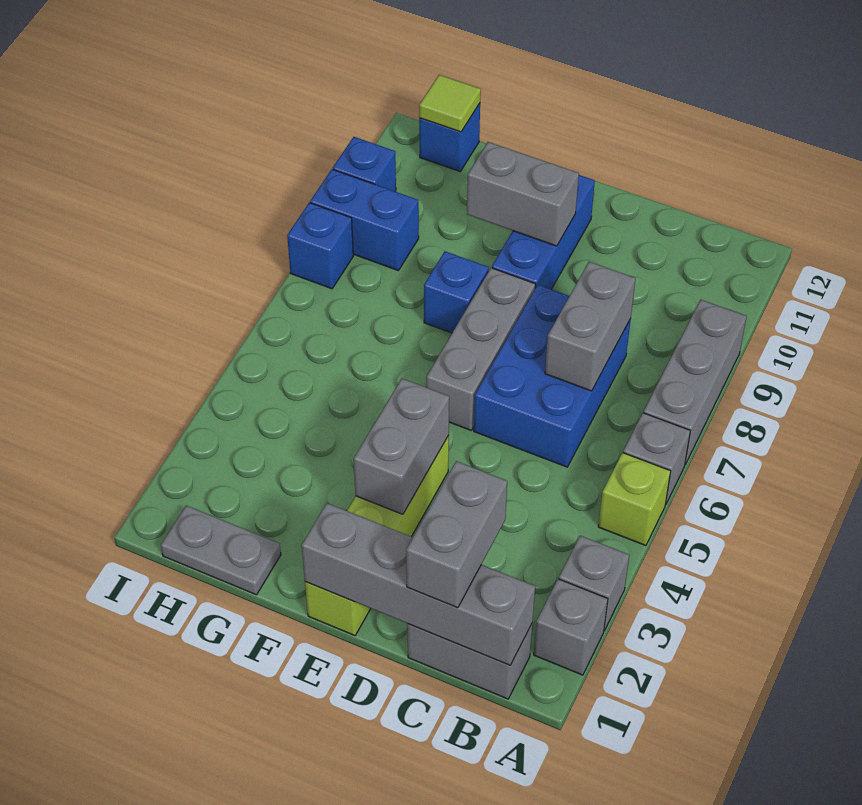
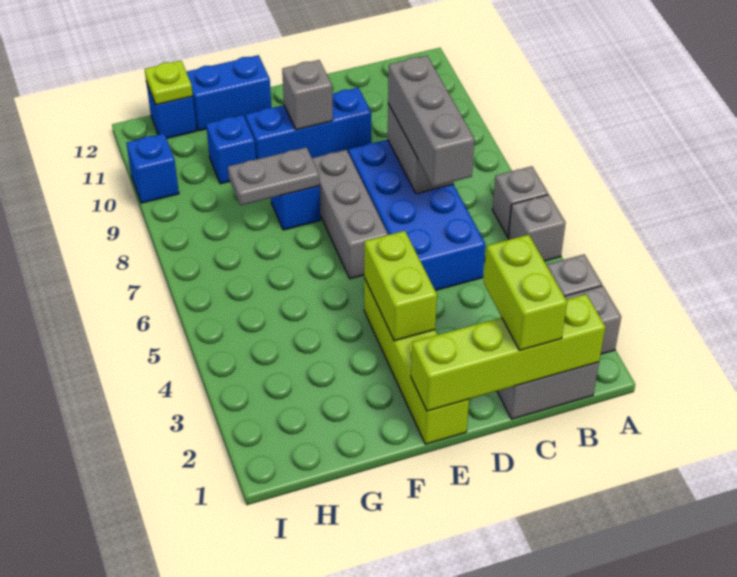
lime brick A5 level 1 -> grey brick A5 level 1
grey brick A7:A9 level 1 -> grey brick C6:C8 level 3
grey brick B1:E1 level 2 -> lime brick B1:E1 level 2
grey brick C1:C2 level 3 -> lime brick C1:C2 level 3
blue brick C6:D8 level 1 -> blue brick C5:D8 level 1
grey brick E3:E4 level 2 -> lime brick E3:E4 level 2
blue brick E9:E11 level 1 -> blue brick D10:F10 level 1
grey brick E10:F10 level 2 -> grey brick E10 level 2
grey plate G1:H1 level 1 -> grey plate F8:G8 level 2
blue brick H9:I9 level 1 -> blue brick F12:G12 level 1
lime tile H12 level 2 -> lime plate H12 level 2
blue brick I8 level 1 -> blue brick G10 level 1

